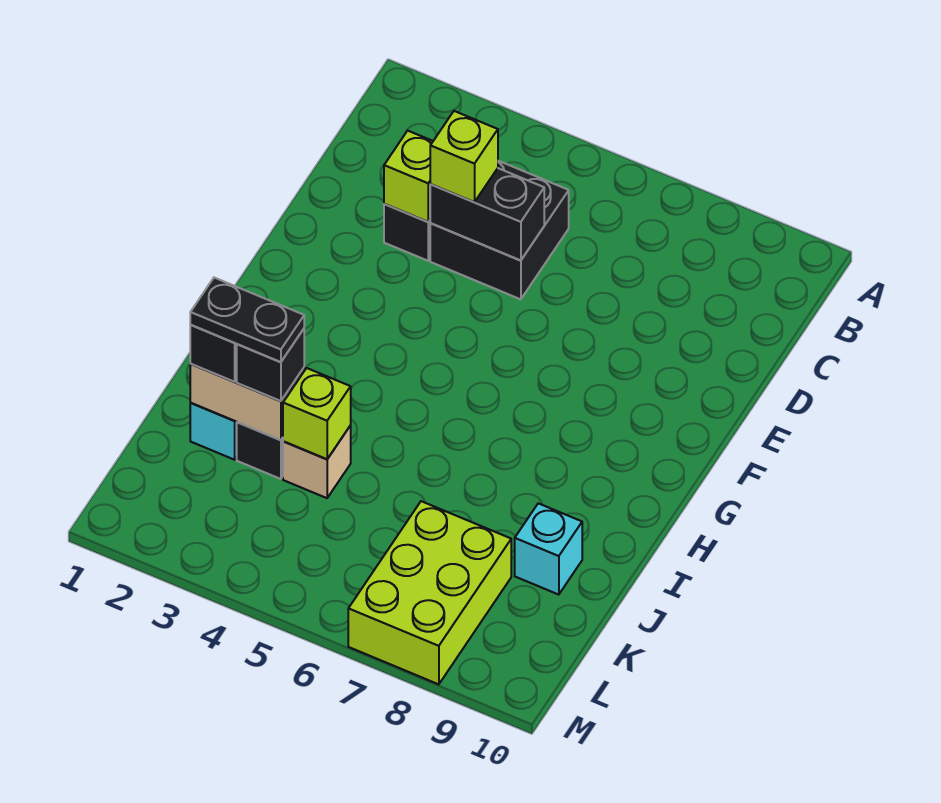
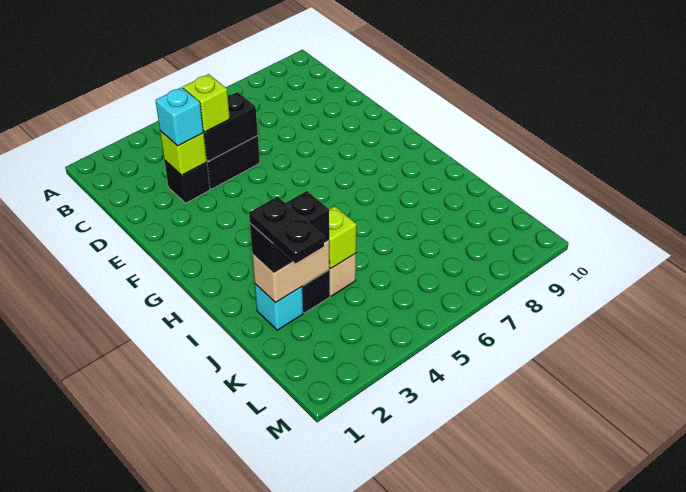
black plate J2:J3 level 4 -> black plate J2:K2 level 4
cyan brick J9 level 1 -> cyan brick D3 level 3
lime brick K7:M8 level 1 -> none

